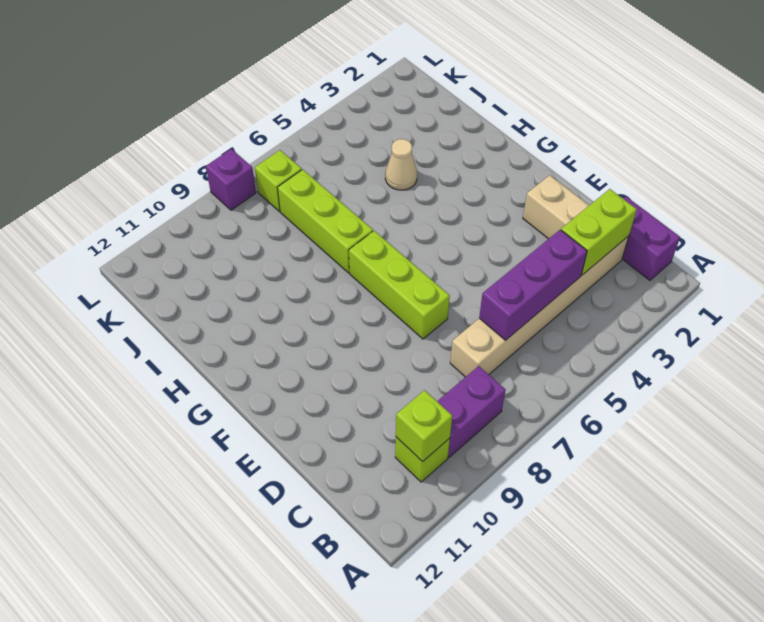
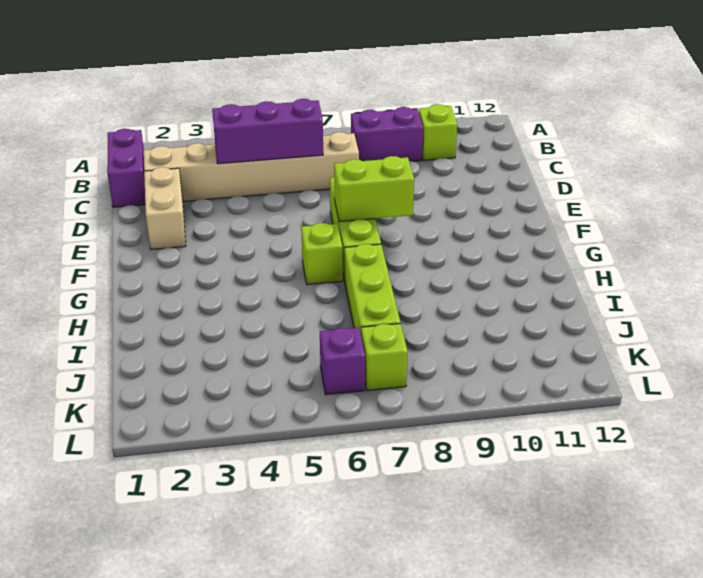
lime brick B10 level 2 -> lime brick G6 level 1
lime brick C2:C3 level 2 -> lime brick F7:F8 level 2
tan cone I4 level 1 -> none
purple brick L8 level 1 -> purple brick K6 level 1

